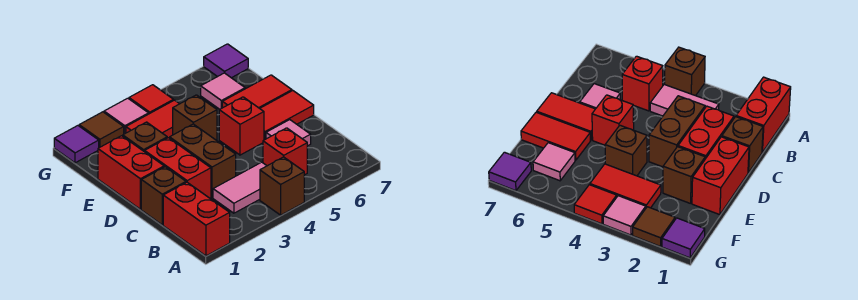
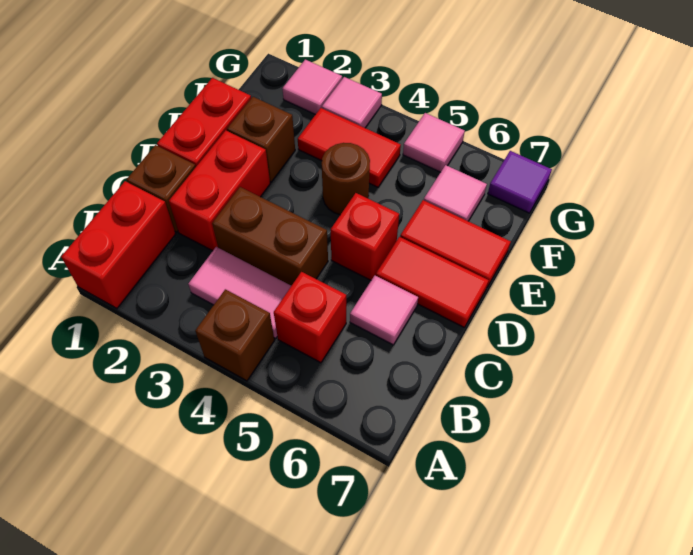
brown brick C3:D3 level 1 -> brown brick C3:C4 level 1
brown brick E4 level 1 -> brown round brick E4 level 1
purple tile G1 level 1 -> none
brown tile G2 level 1 -> pink tile G2 level 1
red tile G4 level 1 -> none
none -> pink tile G5 level 1

